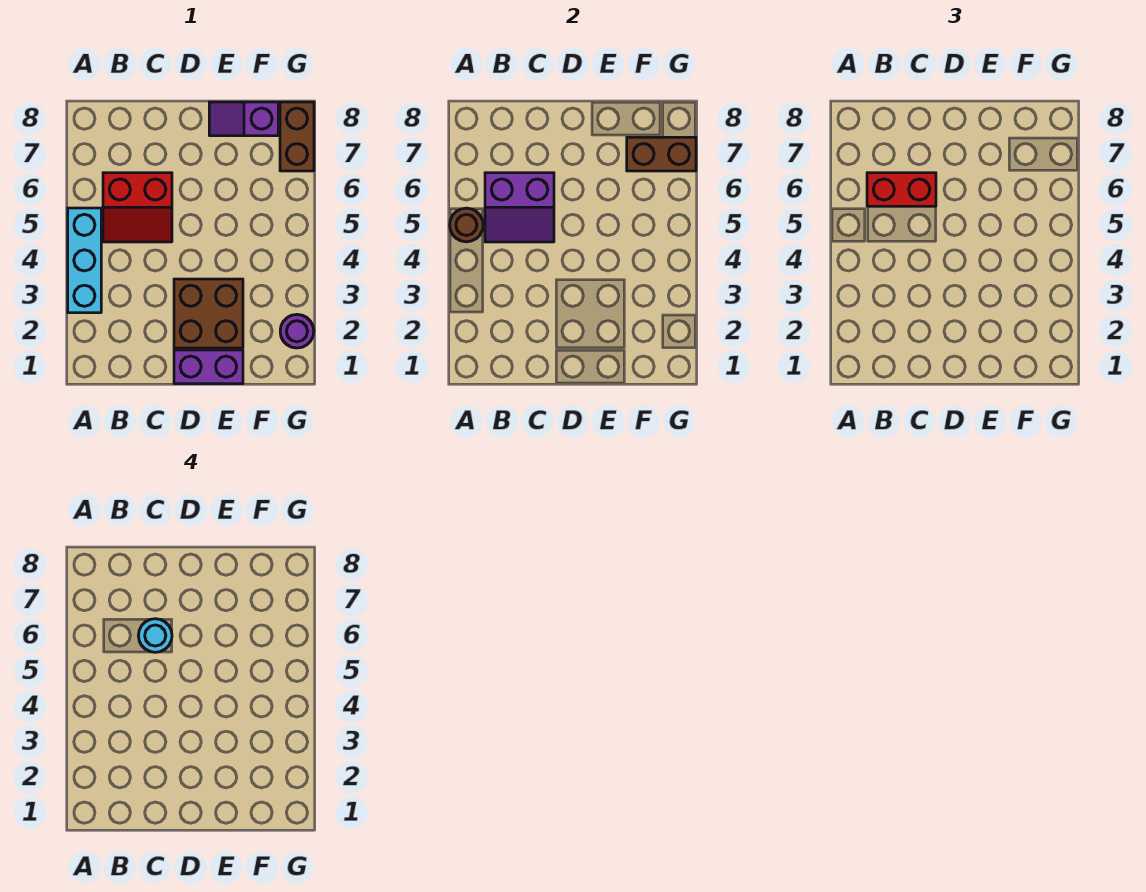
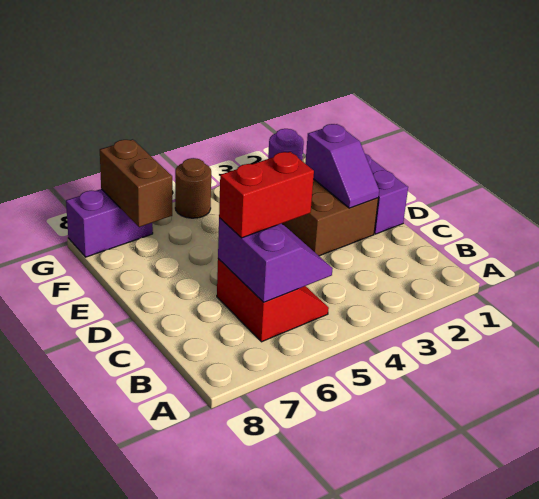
cyan brick A3:A5 level 1 -> none
brown round brick A5 level 2 -> brown round brick G5 level 1
red brick B6:C6 level 3 -> red brick C5:C6 level 3
cyan round brick C6 level 4 -> none
purple slope E8:F8 level 1 top F -> purple slope D2:E2 level 2 top E
brown brick G7:G8 level 1 -> purple brick G7:G8 level 1

